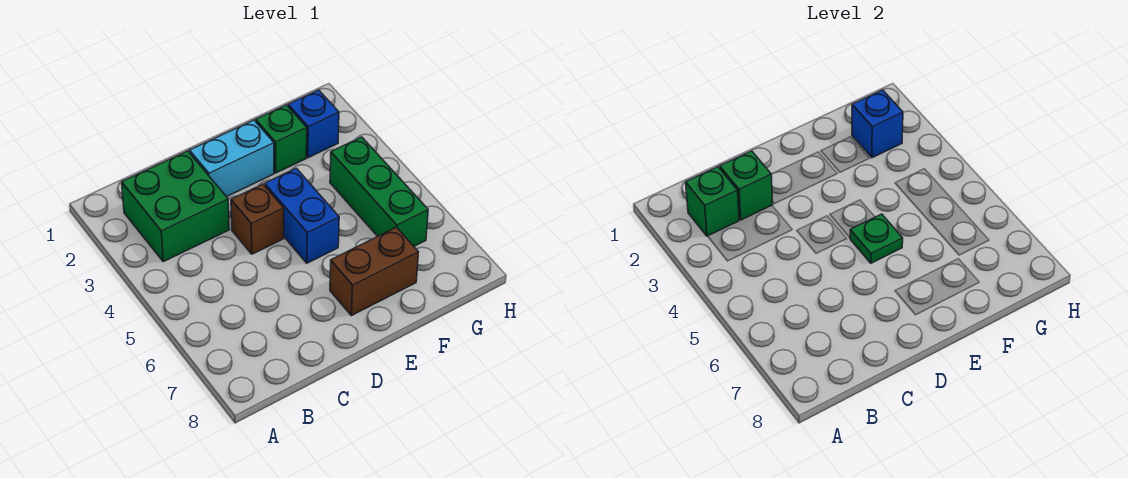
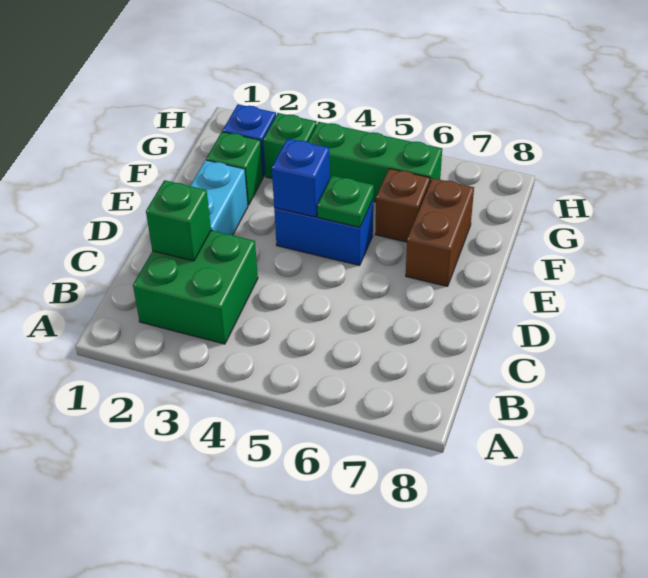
green brick B2 level 2 -> green brick G3 level 1
brown brick D4 level 1 -> brown brick F6 level 1
blue brick G2 level 2 -> blue brick E4 level 2

